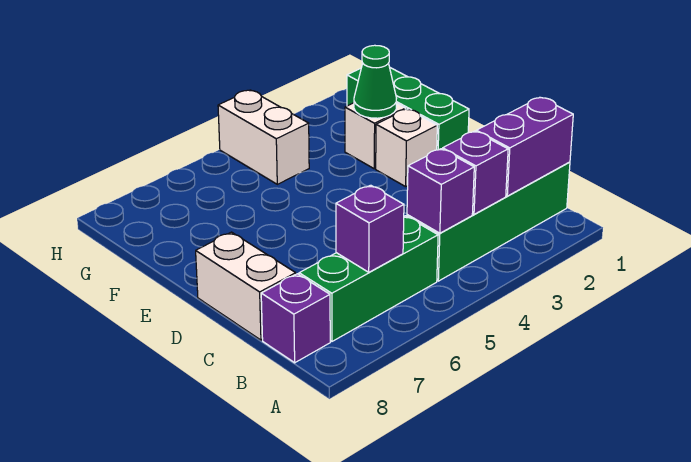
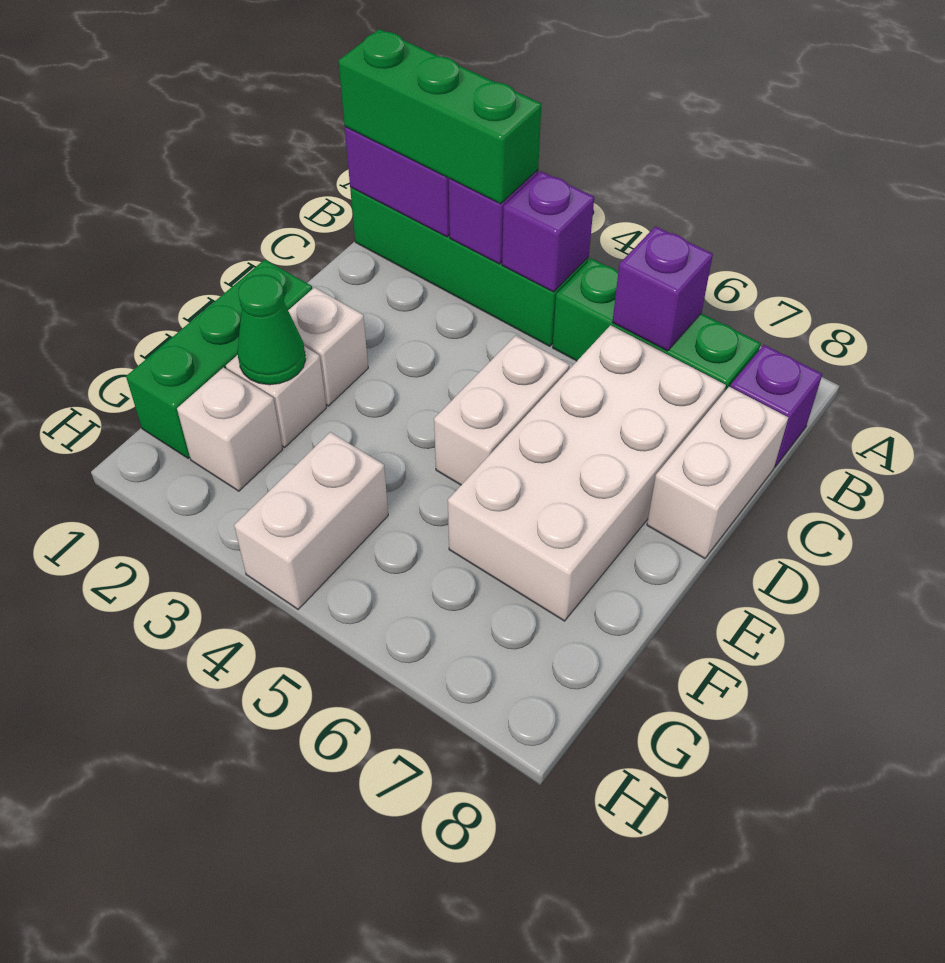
none -> green brick B1:B3 level 3
none -> white brick C6:F7 level 1
none -> white brick D5:E5 level 1
none -> white brick G2 level 1

